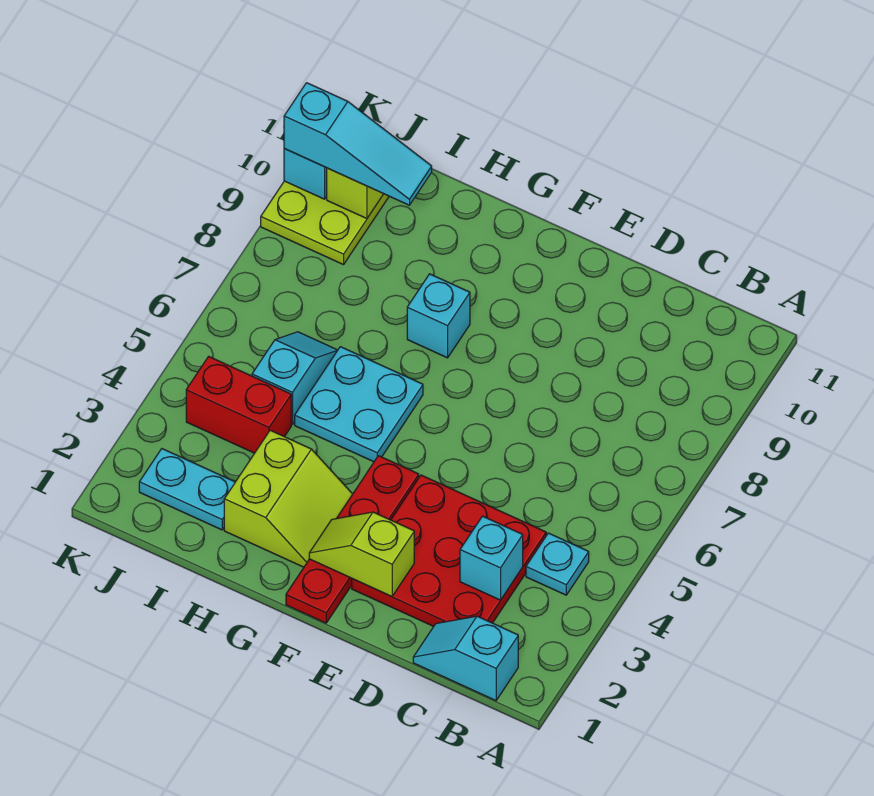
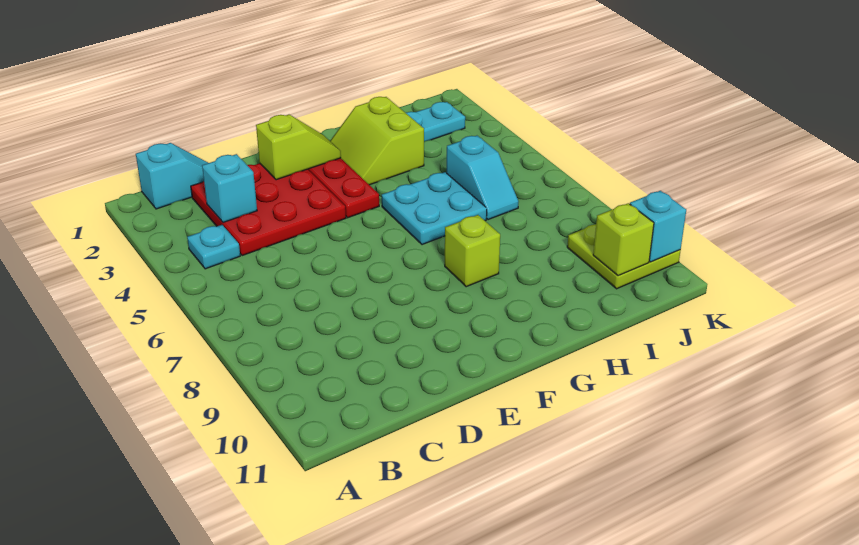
cyan brick G8 level 1 -> lime brick G8 level 1
red brick I4:J4 level 1 -> none
cyan slope I10:K10 level 3 top K -> none

